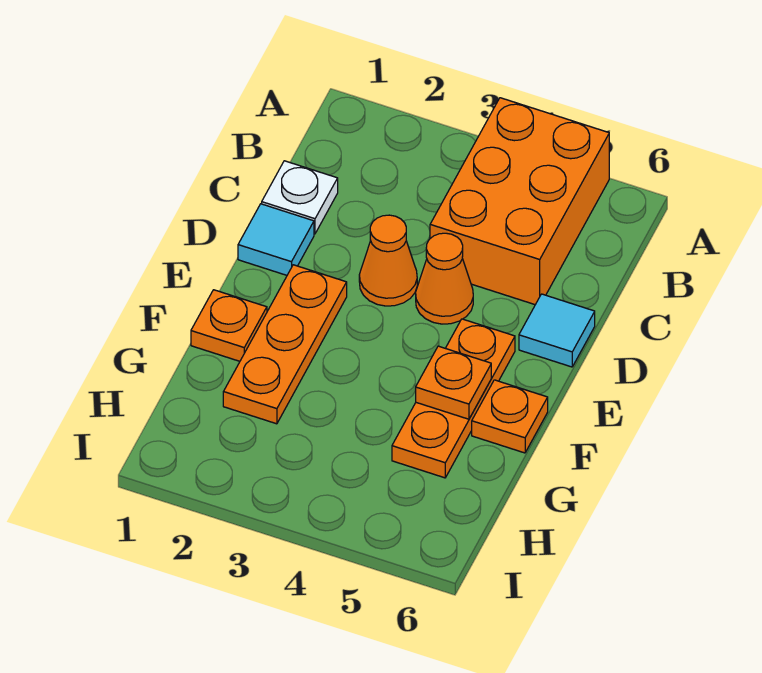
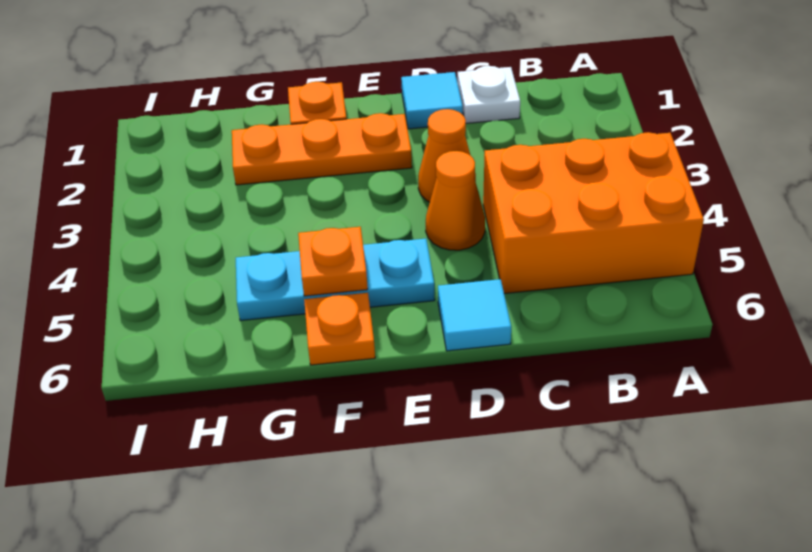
orange plate E5:G5 level 1 -> cyan plate E5:G5 level 1

